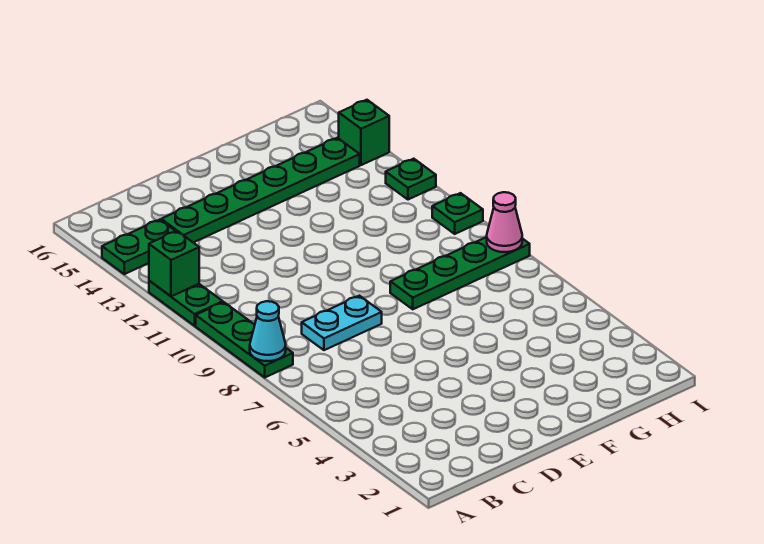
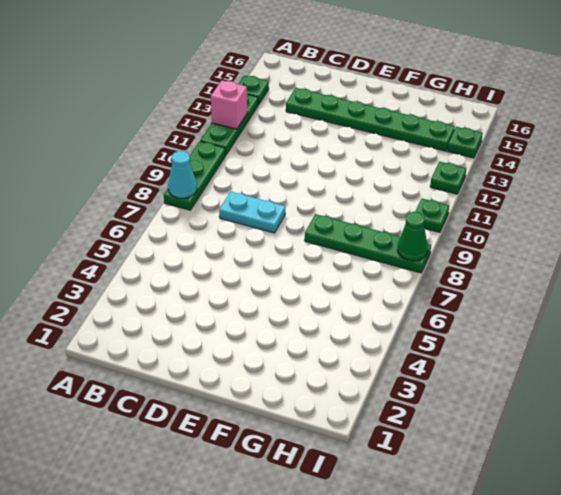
green plate A11:A12 level 1 -> green plate A11:A13 level 1
green brick A12 level 2 -> pink brick A12 level 2
green plate A14:B14 level 1 -> green plate A14 level 1
pink cone I8 level 2 -> green cone I8 level 2
green brick I14 level 1 -> green plate I14 level 1

